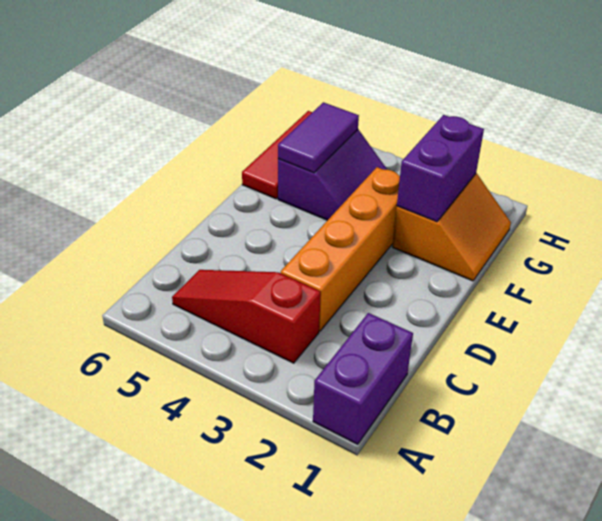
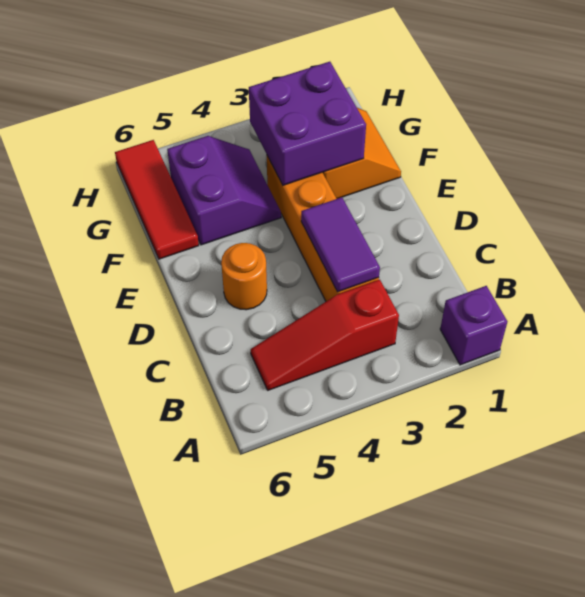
purple brick A1:B1 level 1 -> purple brick A1 level 1
none -> orange round brick D5 level 1
purple brick F2:G2 level 2 -> purple brick F2:G3 level 2
purple tile F5:G5 level 2 -> purple tile C3:D3 level 2

